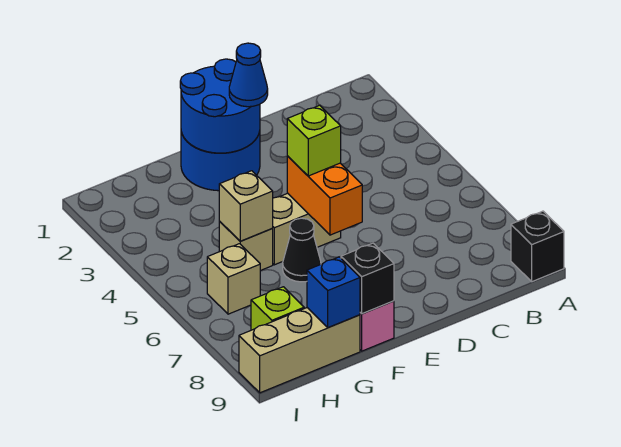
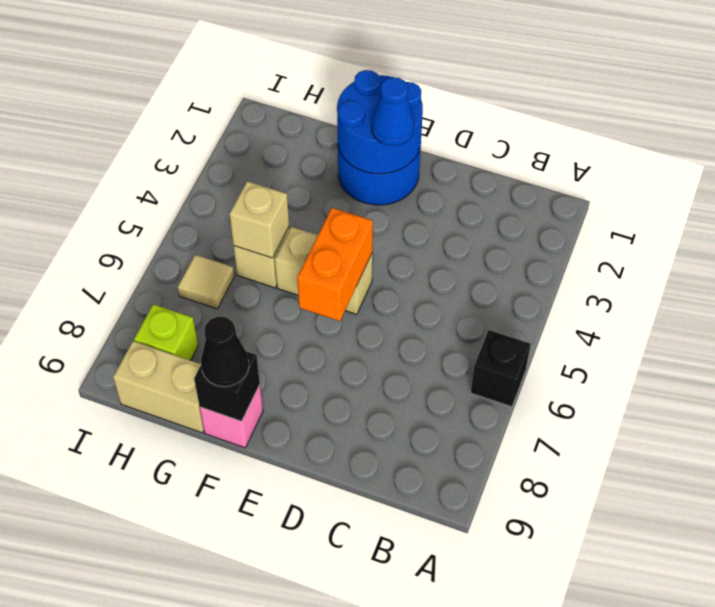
black brick A9 level 1 -> black brick A6 level 1
lime brick E5 level 3 -> none
black cone F6 level 1 -> black cone F9 level 3
tan brick G9:I9 level 1 -> tan brick G9:H9 level 1
blue brick G9 level 2 -> none
tan brick H6 level 1 -> tan tile H6 level 1

